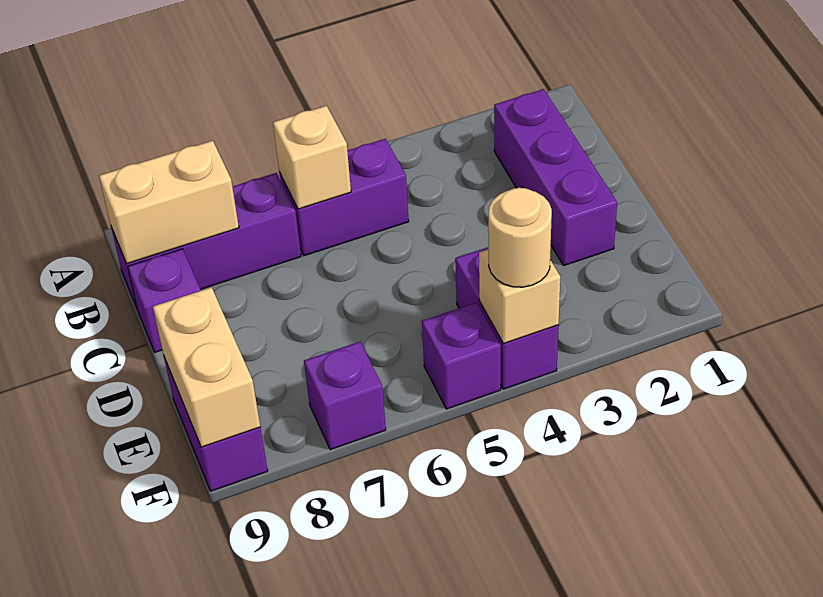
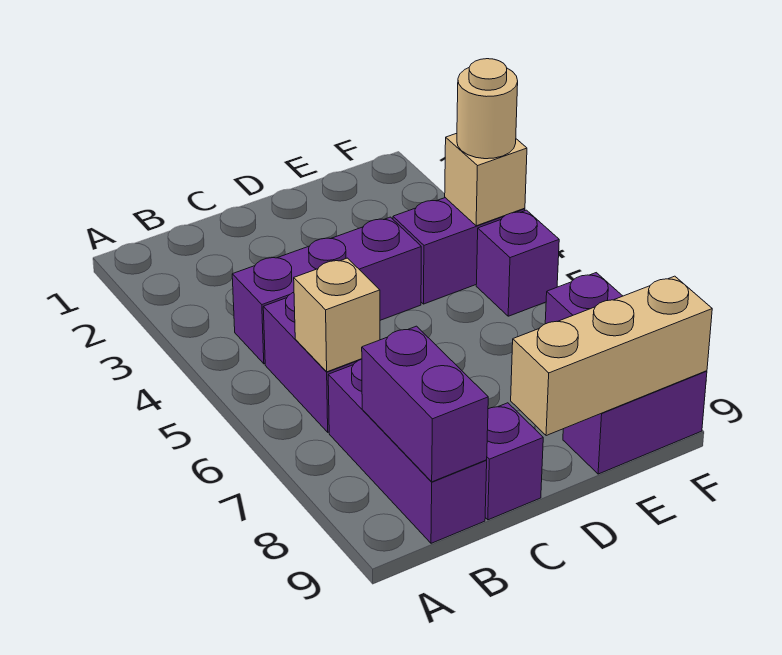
purple brick B2:D2 level 1 -> purple brick B4:D4 level 1
tan brick B8:B9 level 2 -> purple brick B8:B9 level 2
tan brick E9:F9 level 2 -> tan brick D9:F9 level 2

